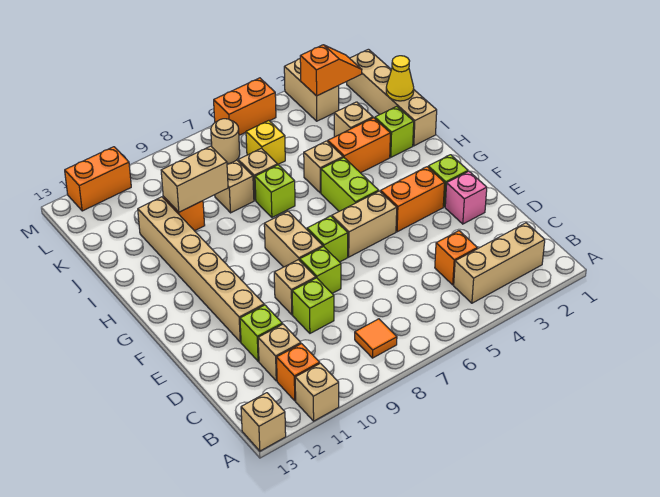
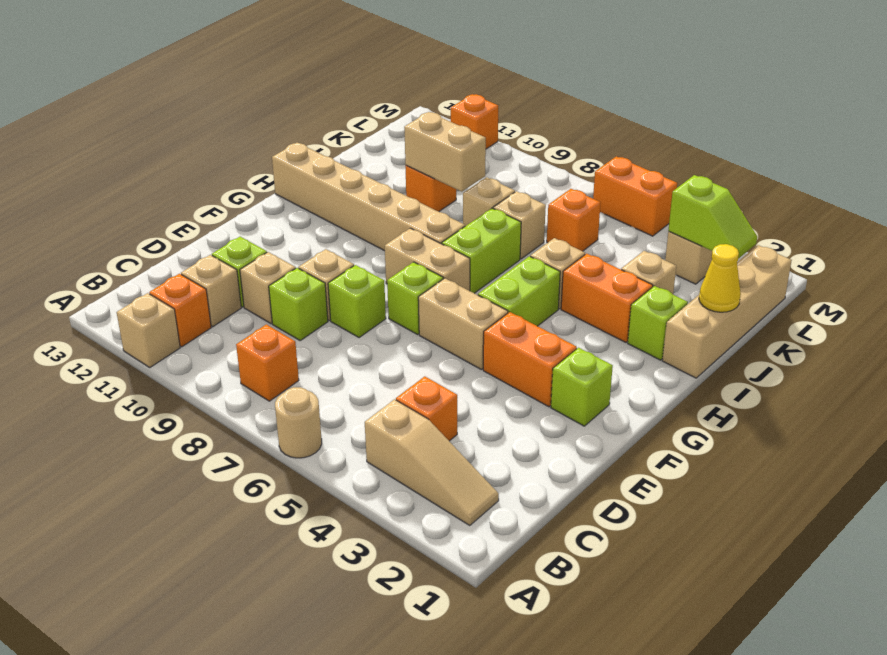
tan brick A13 level 1 -> tan brick D10 level 1
tan brick B2:B4 level 1 -> tan slope B2:B4 level 1 top 4
orange tile B8 level 1 -> orange brick B8 level 1
pink brick E2 level 1 -> none
tan brick E11:J11 level 1 -> tan brick H8:H13 level 1
tan brick F8:G8 level 1 -> tan brick G7:G8 level 1
lime brick I7 level 1 -> lime brick H7:I7 level 1
yellow brick K6 level 1 -> orange brick K6 level 1
orange slope L2:L3 level 2 top 3 -> lime slope L2:L3 level 2 top 3
tan round brick L7 level 1 -> tan round brick A6 level 1
orange brick M11:M12 level 1 -> orange brick M11 level 1

